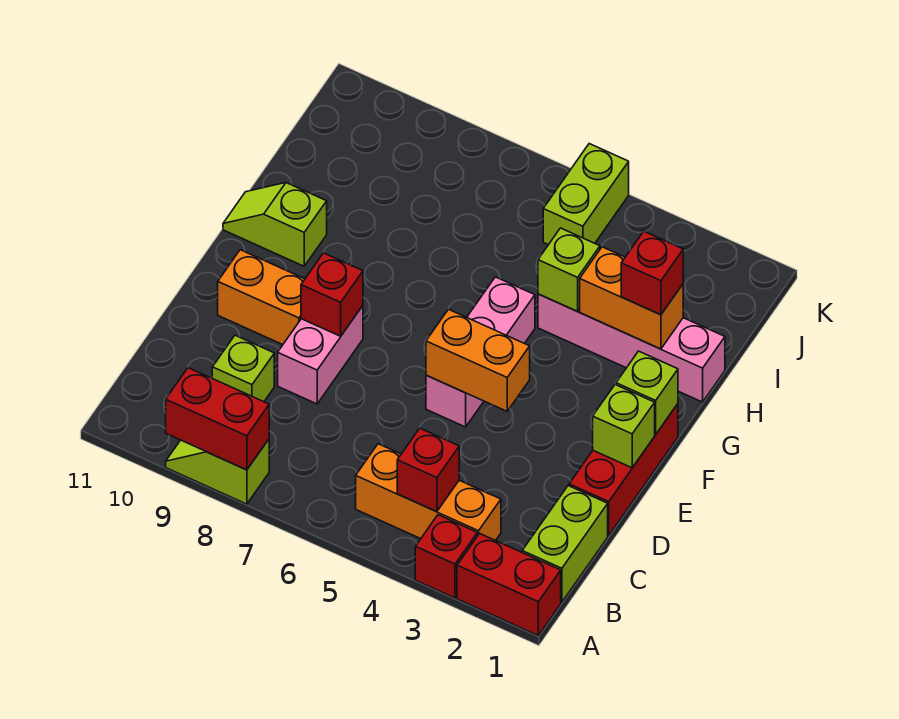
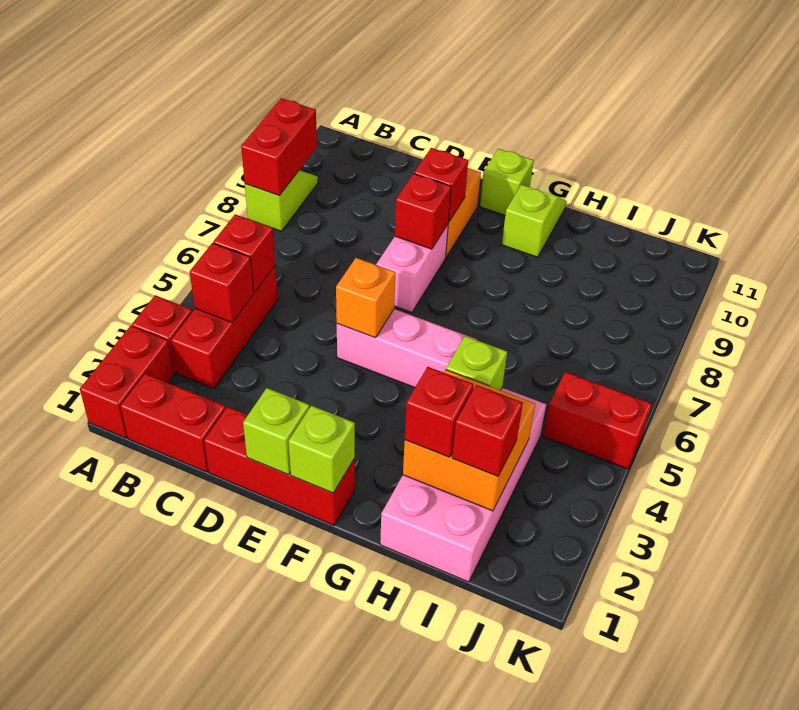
lime brick B1:C1 level 1 -> red brick B1:C1 level 1
orange brick B3:B5 level 1 -> red brick B3:B5 level 1
none -> red brick B5 level 2
lime brick C9 level 1 -> lime brick F11 level 1
pink brick D8:E8 level 1 -> pink brick E7:E8 level 1
orange brick E4:E5 level 2 -> orange brick E5 level 2
none -> red brick E9 level 2
pink brick H1:H4 level 1 -> pink brick H1:I4 level 1
orange brick H2:H3 level 2 -> orange brick H2:I3 level 2
none -> red brick I2 level 3
lime brick J5:K5 level 1 -> red brick J5:K5 level 1

